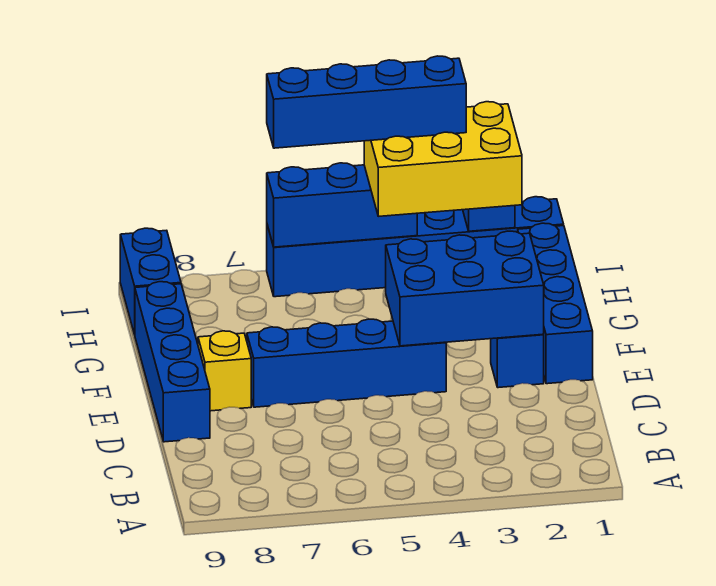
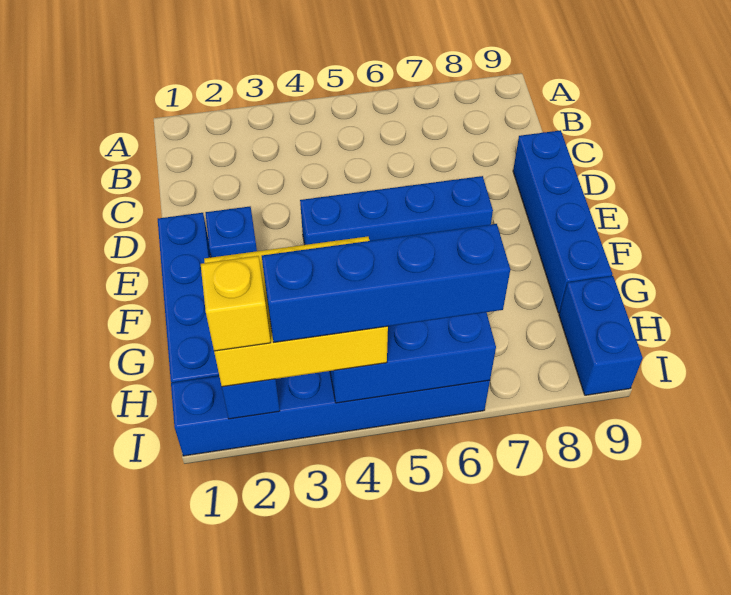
blue brick E2:F4 level 2 -> none
yellow brick E8 level 1 -> yellow brick I2 level 4

